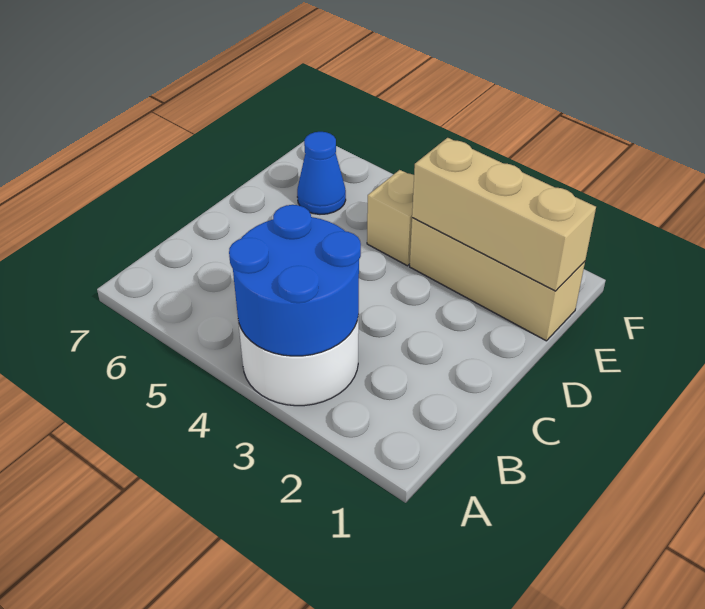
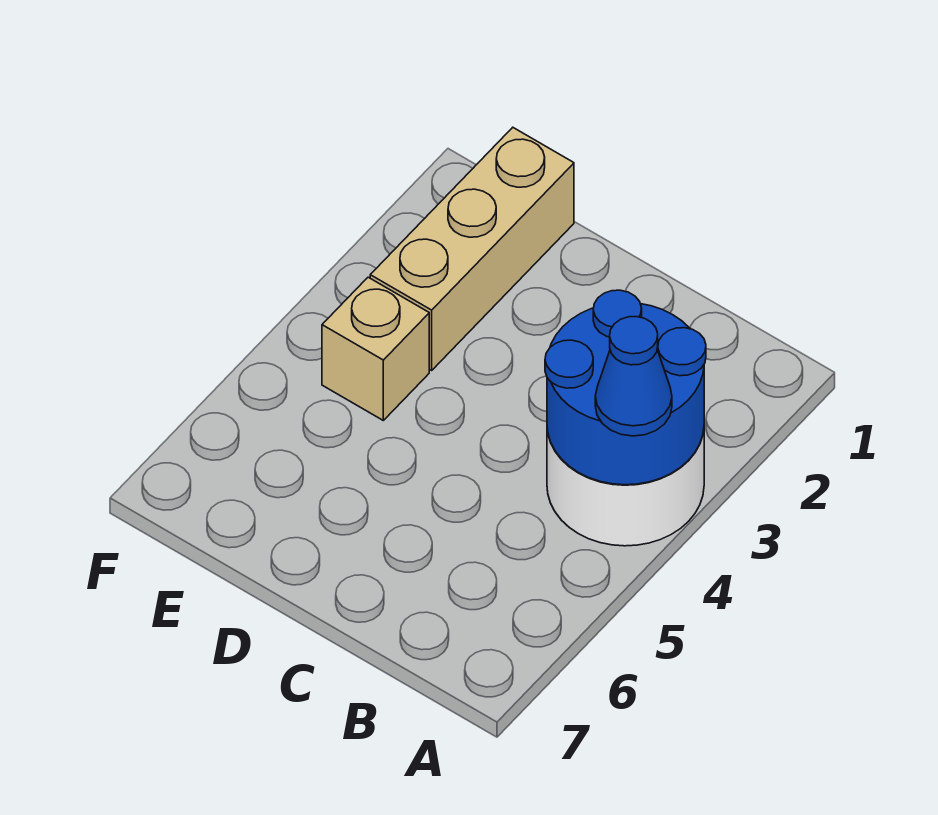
tan brick E1:E3 level 2 -> none
blue cone E6 level 1 -> blue cone A4 level 3

